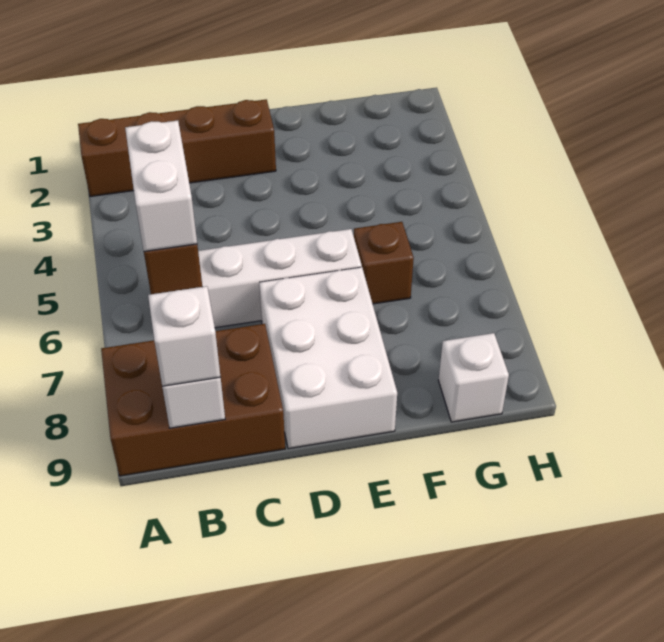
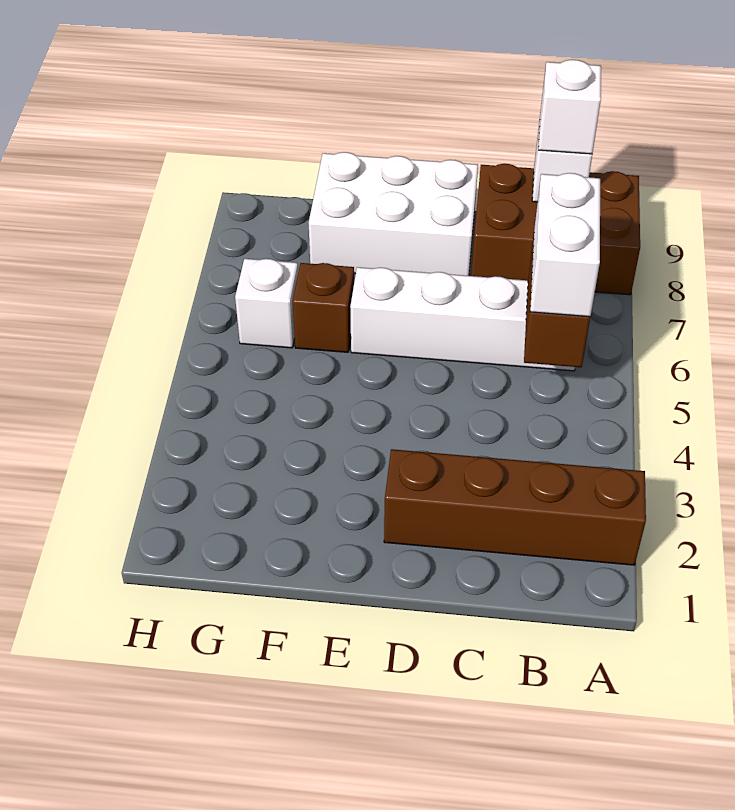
white brick D7:E9 level 1 -> white brick D8:F9 level 1
white brick G9 level 1 -> white brick G6 level 1

